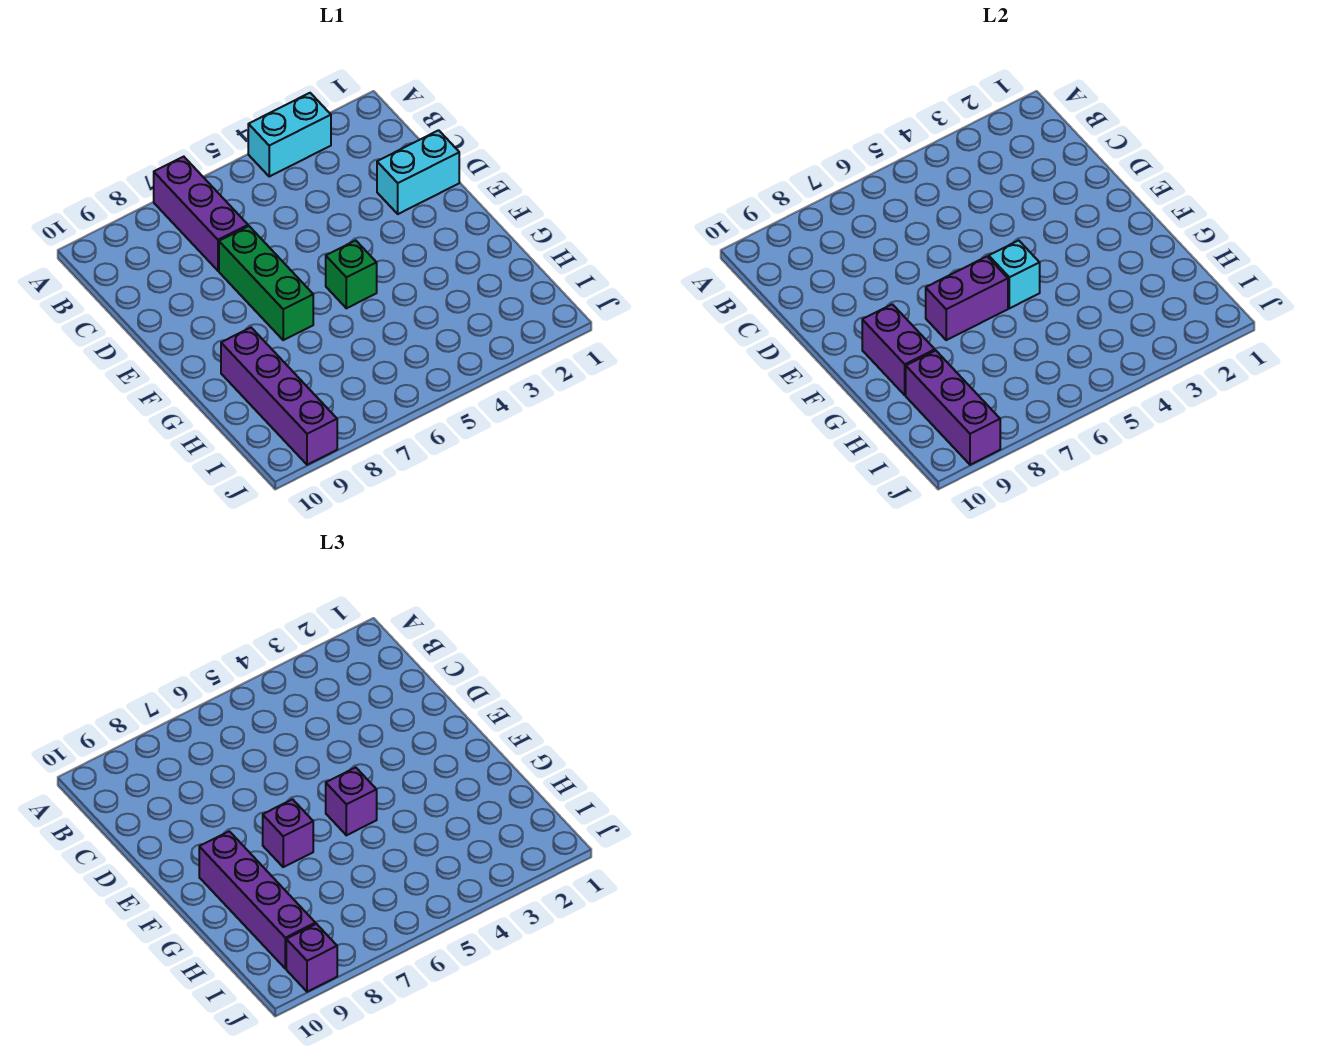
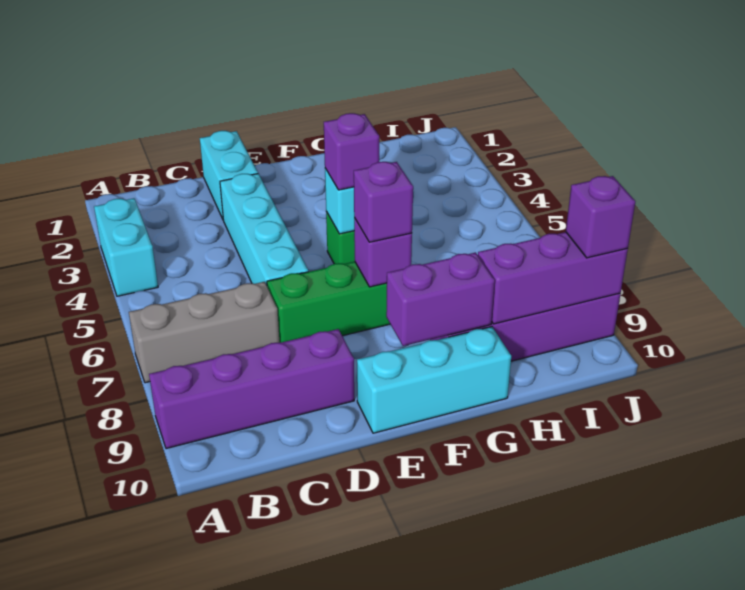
purple brick A7:C7 level 1 -> grey brick A7:C7 level 1
none -> cyan brick D3:D6 level 1
none -> cyan brick E10:G10 level 1
purple brick F6:F7 level 2 -> purple brick F7 level 2
purple brick F9:I9 level 3 -> purple brick A9:D9 level 1

